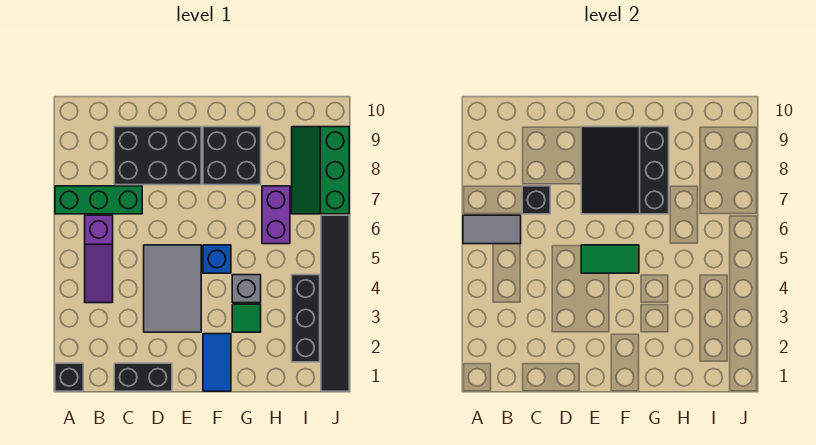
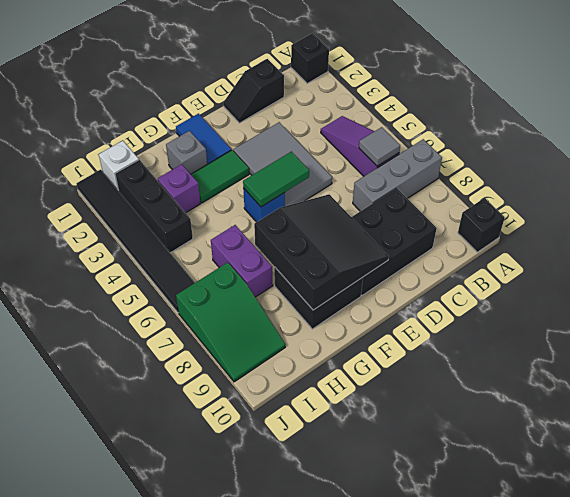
grey tile A6:B6 level 2 -> grey tile B6 level 2
green brick A7:C7 level 1 -> grey brick A7:C7 level 1
black brick C1:D1 level 1 -> black slope C1:D1 level 1 top C
black brick C7 level 2 -> black brick A10 level 1
green tile G3 level 1 -> green tile F3:G3 level 1
grey brick G4 level 1 -> grey brick G2 level 1
none -> purple brick H3 level 1
none -> white brick I1 level 1
green slope I7:J9 level 1 top J -> green slope I7:J9 level 1 top 7

